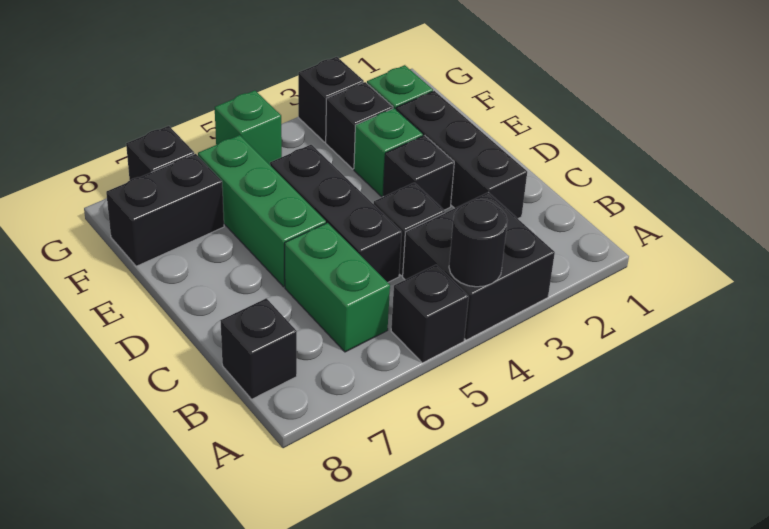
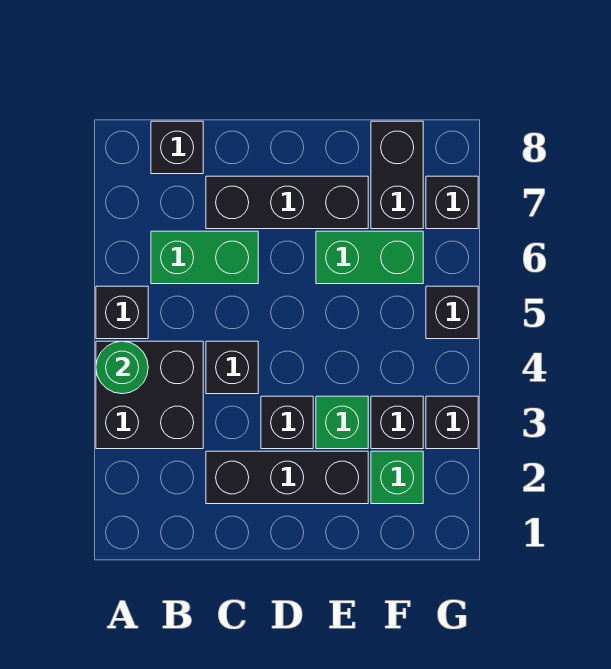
black round brick A4 level 2 -> green round brick A4 level 2
black brick C5:E5 level 1 -> black brick C7:E7 level 1
green brick D6:F6 level 1 -> green brick E6:F6 level 1
green brick G5 level 1 -> black brick G5 level 1

